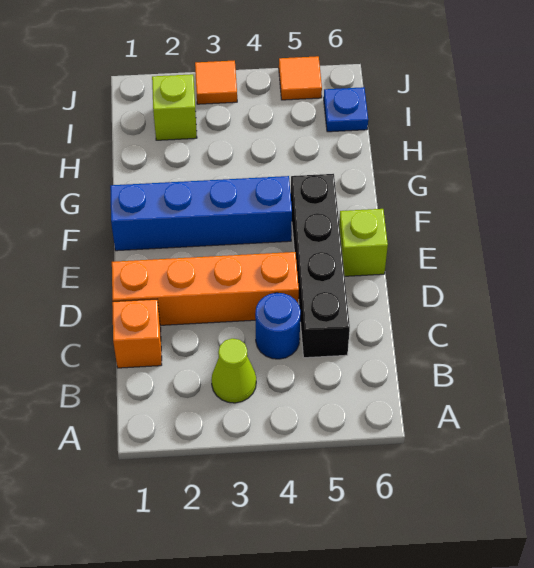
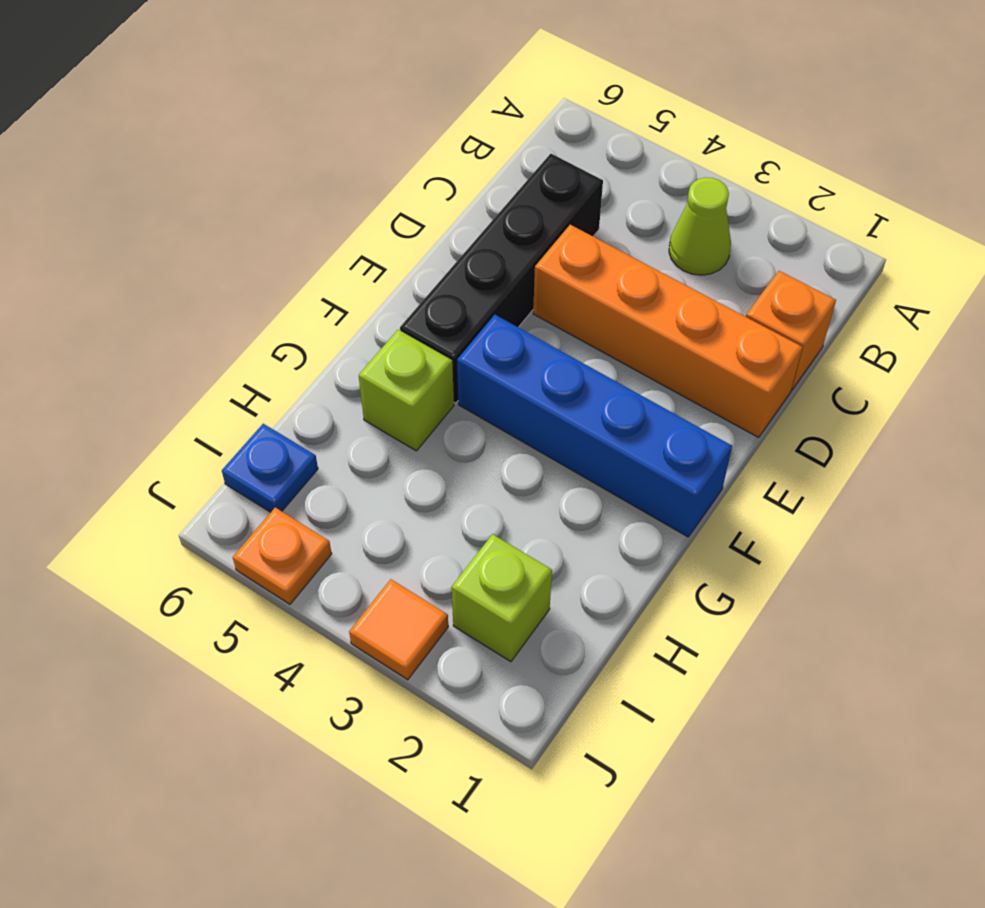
blue round brick C4 level 1 -> none
lime brick E6 level 1 -> lime brick G5 level 1
orange tile J5 level 1 -> orange plate J5 level 1

